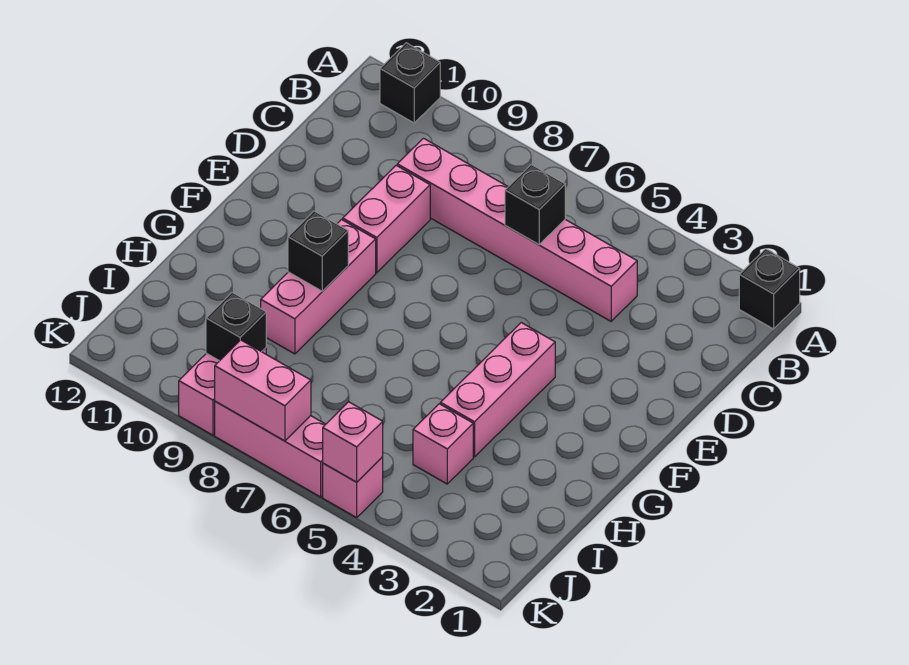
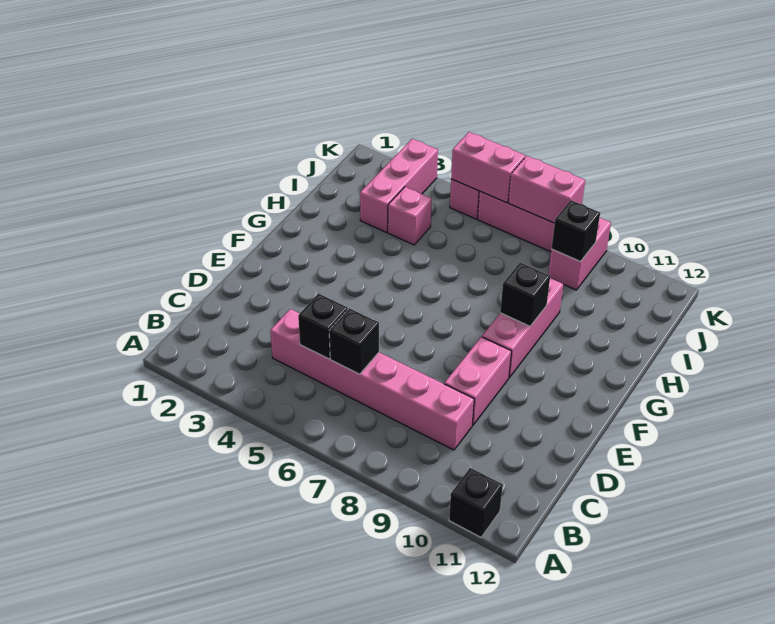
black brick A1 level 1 -> black brick C5 level 2
pink brick F4:H4 level 1 -> pink brick I3:K3 level 1
pink brick K5 level 2 -> pink brick K5:K6 level 2

